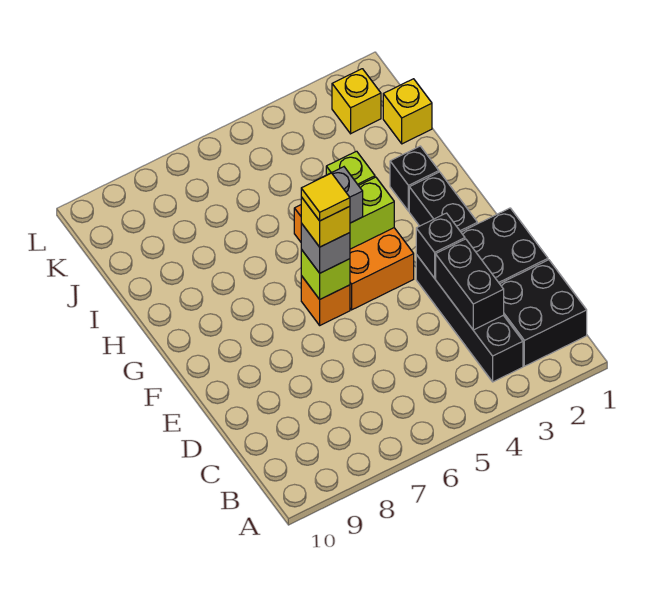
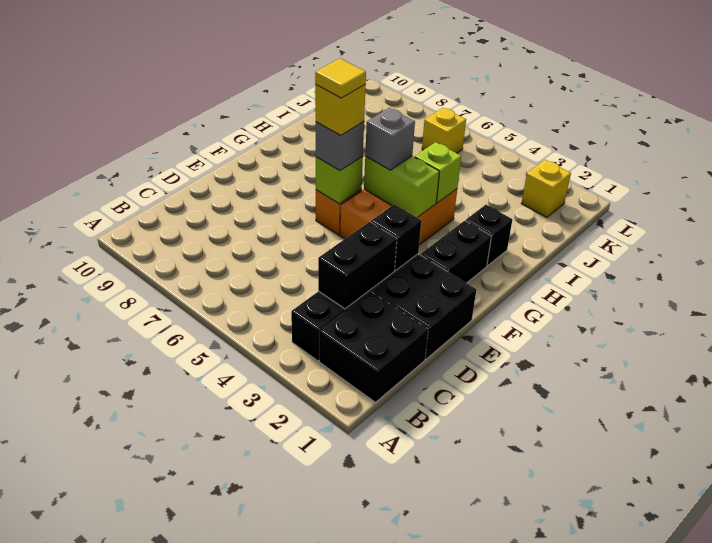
yellow brick J1 level 1 -> yellow brick K6 level 1

